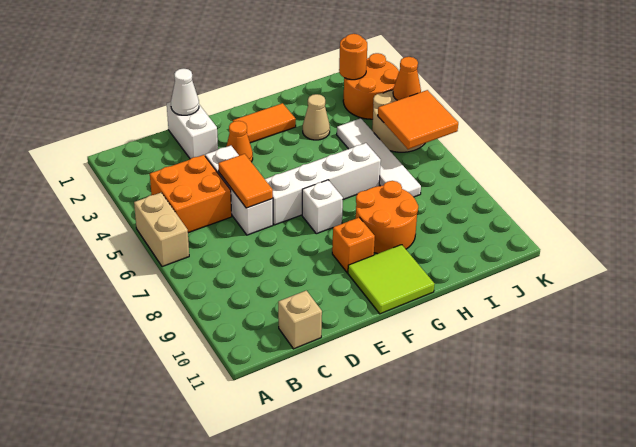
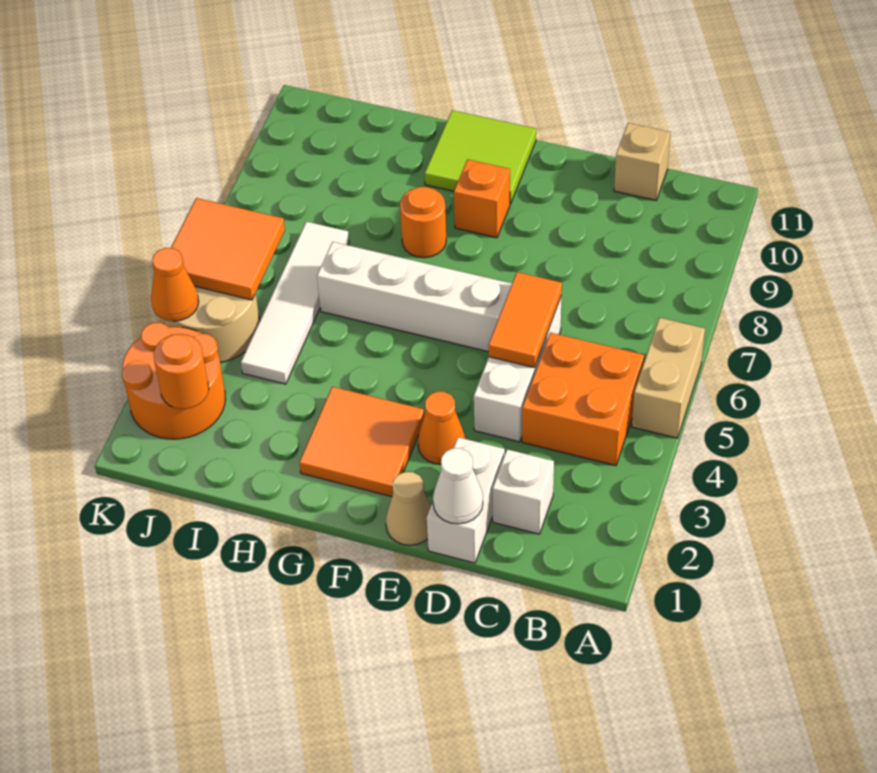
orange tile F2:G2 level 1 -> orange tile F2:G3 level 1
white brick F7 level 1 -> white brick C2 level 1
orange round brick G8:H9 level 1 -> orange round brick G8 level 1
tan cone H3 level 1 -> tan cone E1 level 1

